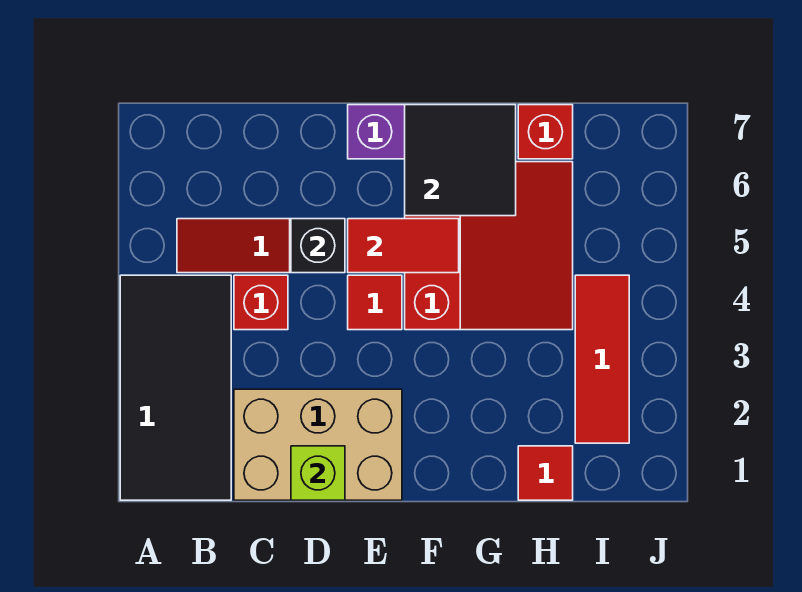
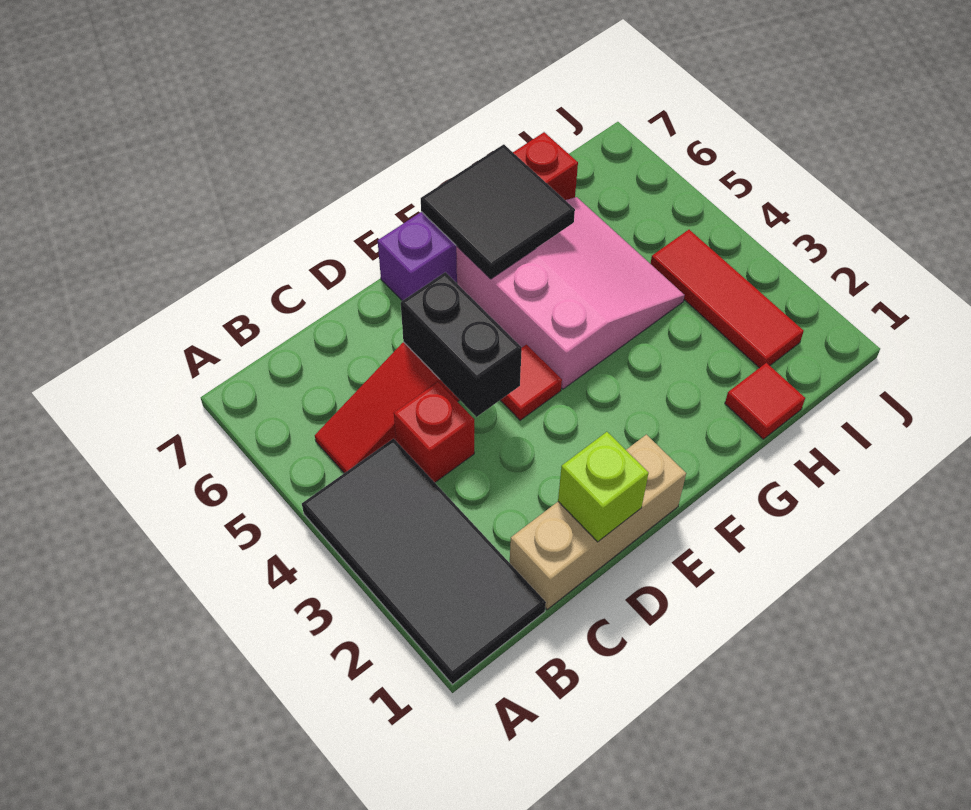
tan brick C1:E2 level 1 -> tan brick C1:E1 level 1
black brick D5 level 2 -> black brick D4:D5 level 2
red tile E5:F5 level 2 -> none
red slope F4:H6 level 1 top F -> pink slope F4:H6 level 1 top F

